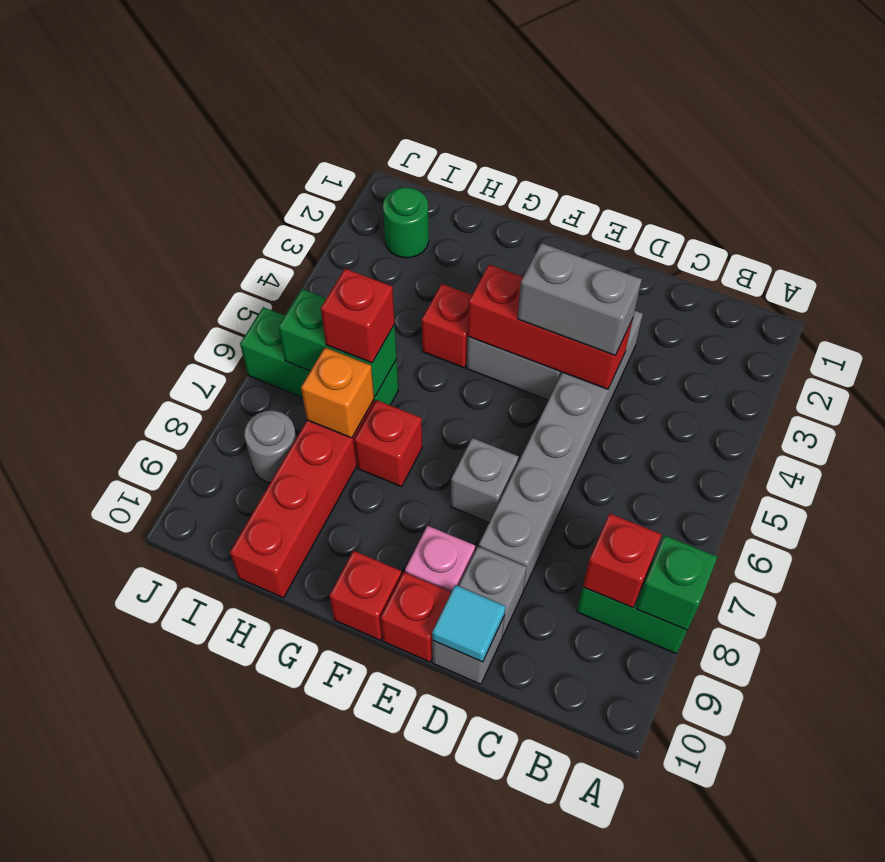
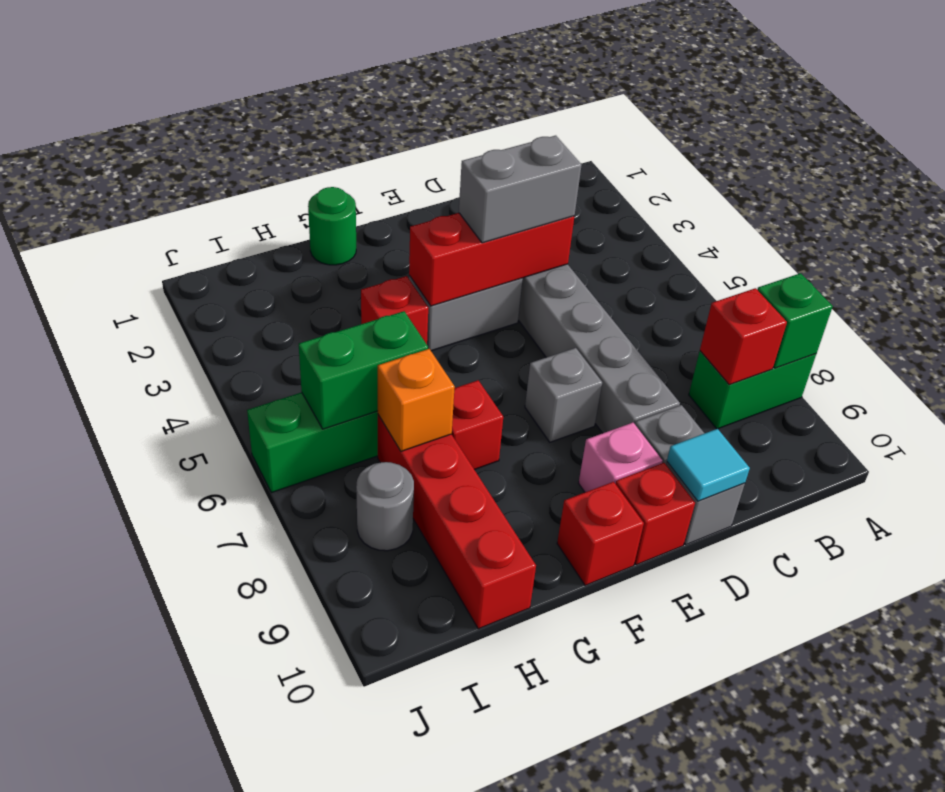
red brick H6 level 3 -> none
green round brick I2 level 1 -> green round brick G1 level 1

